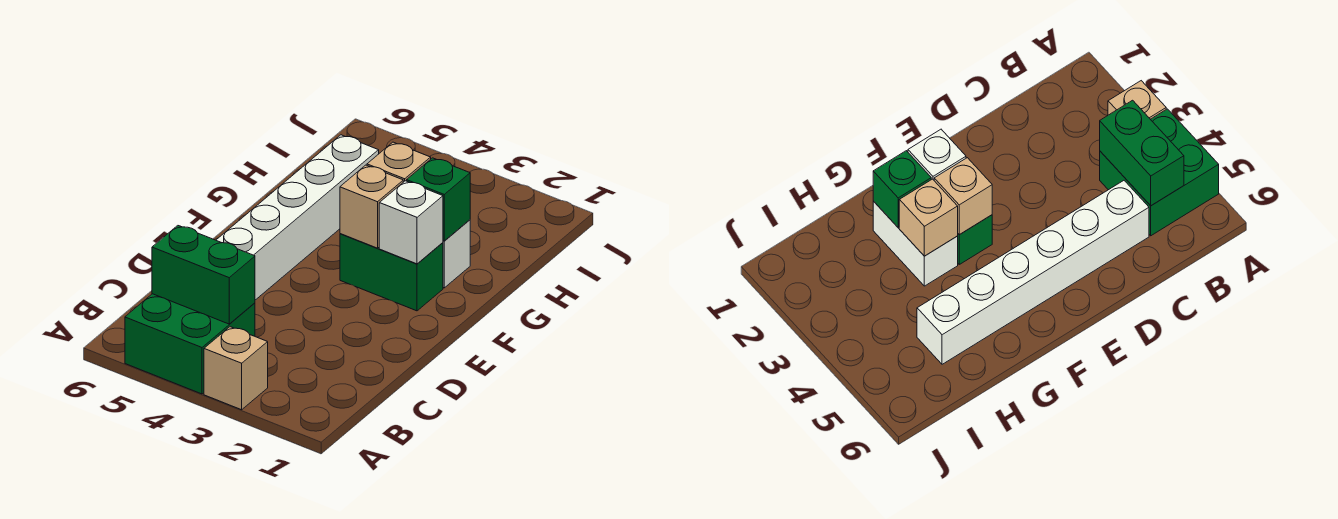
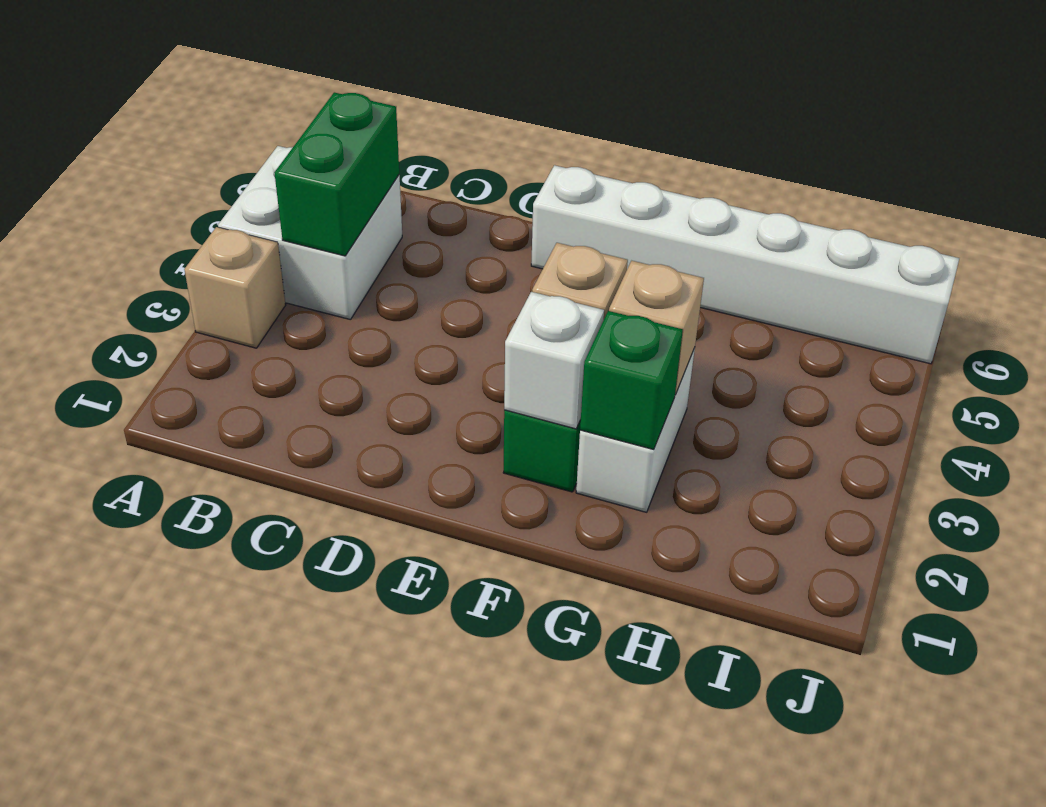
green brick A4:B5 level 1 -> white brick A4:B5 level 1
white brick C5:H5 level 1 -> white brick E6:J6 level 1

